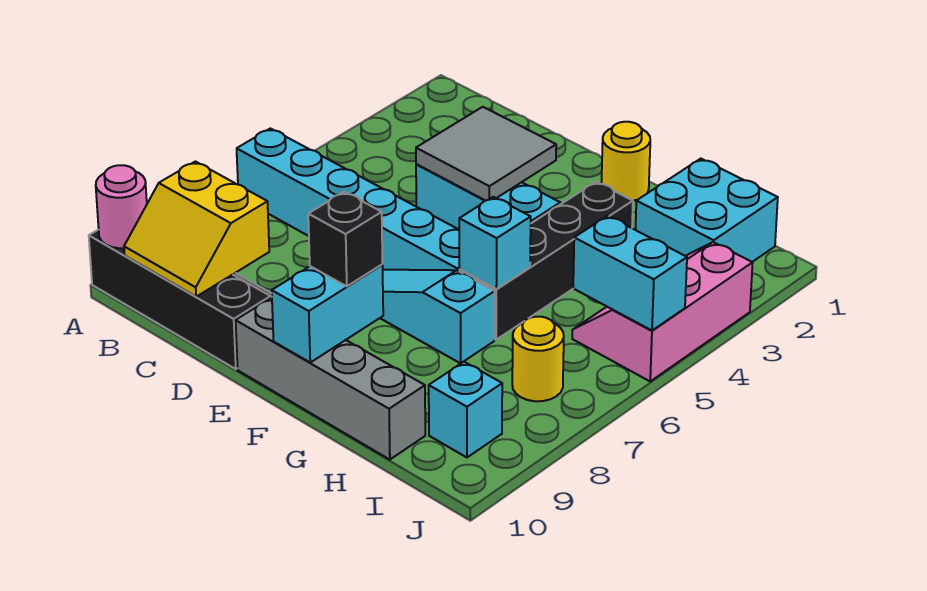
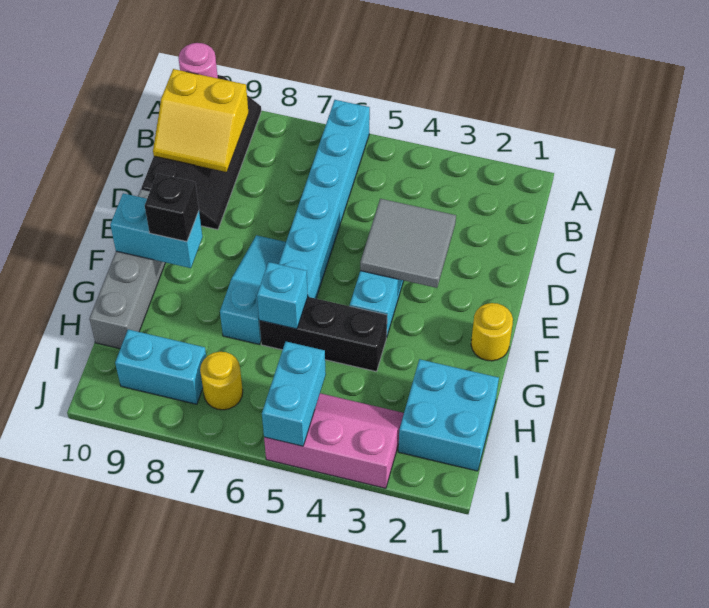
yellow slope B9:C10 level 2 top 9 -> yellow slope B9:C10 level 2 top B
black brick G3:G6 level 1 -> black brick G4:G6 level 1
cyan brick I9 level 1 -> cyan brick I8:I9 level 1

